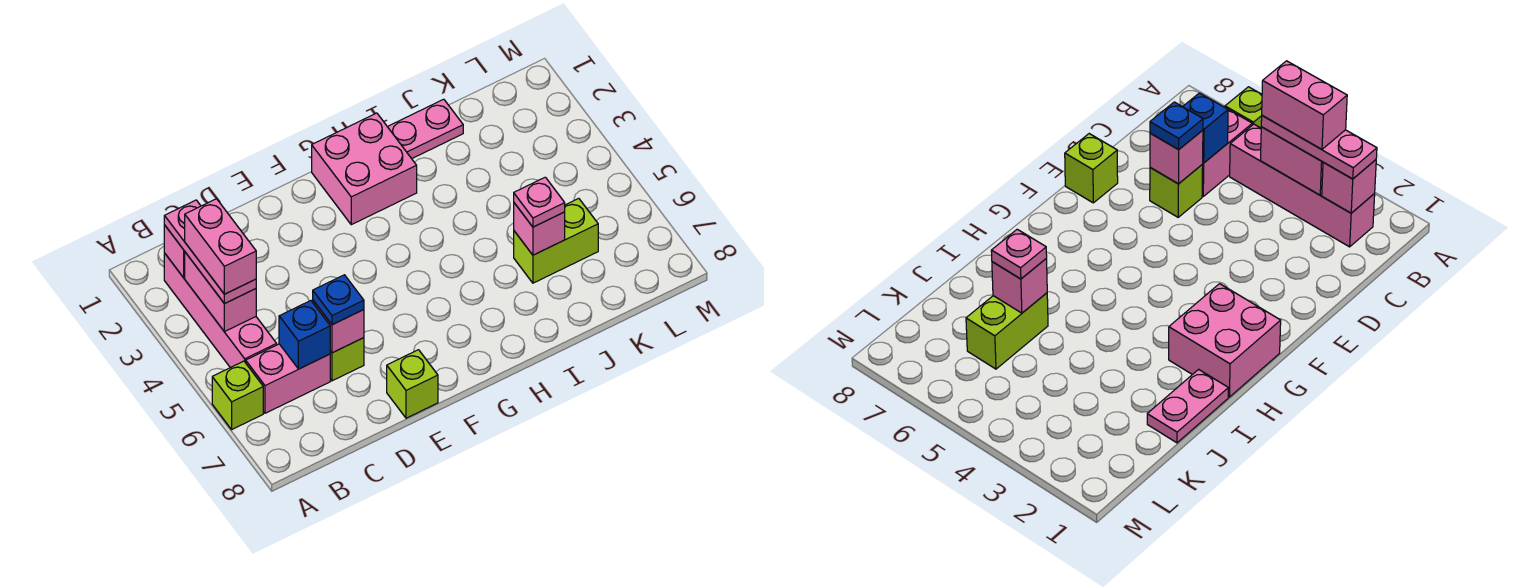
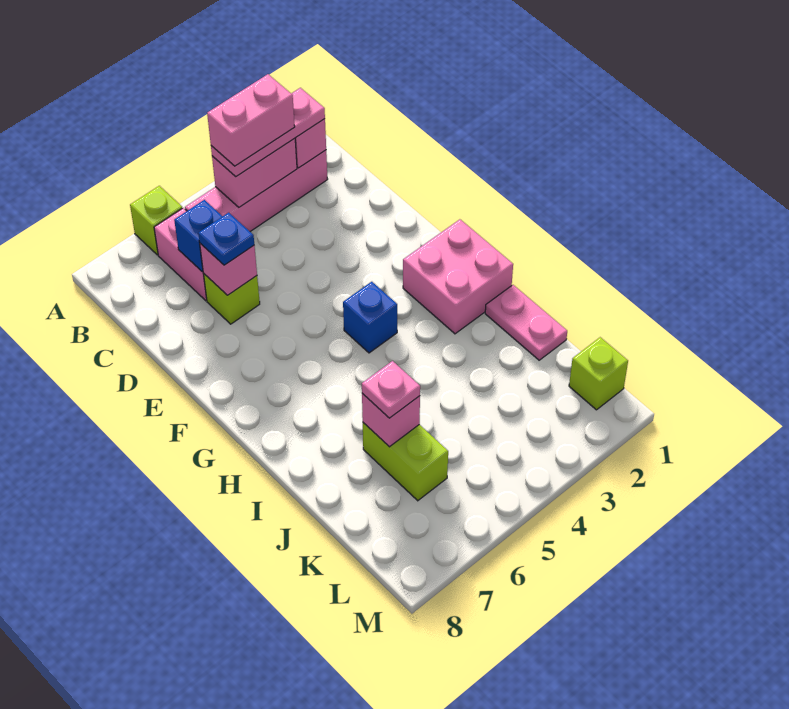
lime brick E8 level 1 -> lime brick L1 level 1
none -> blue brick G4 level 1

